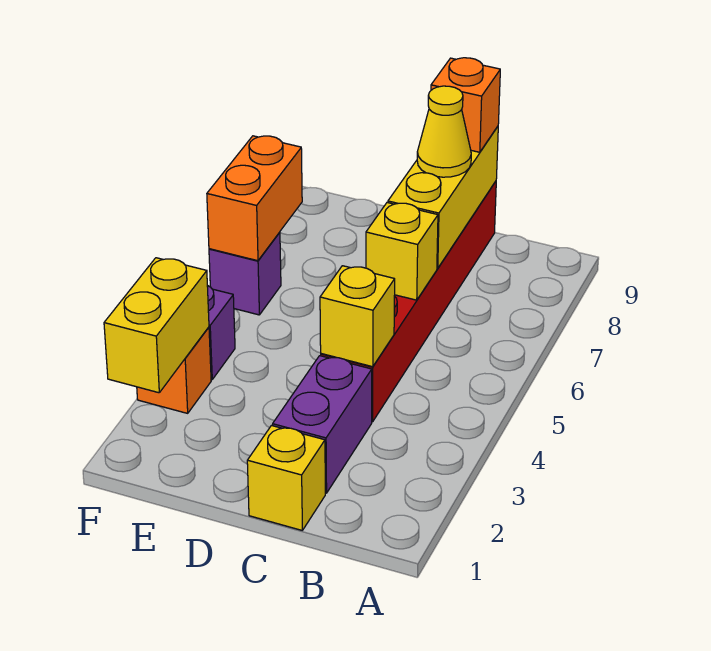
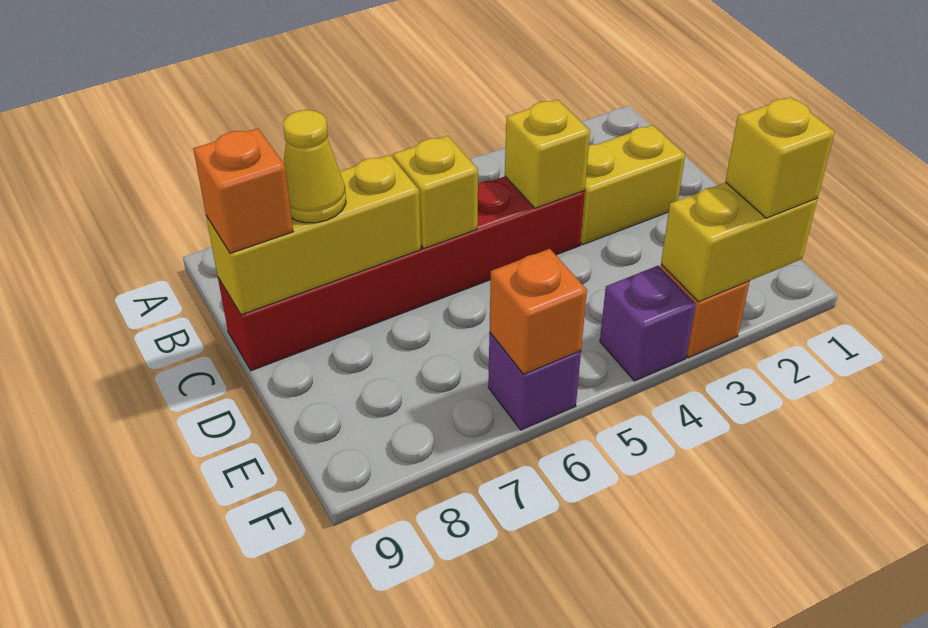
yellow brick C1 level 1 -> yellow brick F2 level 3
purple brick C2:C3 level 1 -> yellow brick C2:C3 level 1
orange brick F6:F7 level 2 -> orange brick F6 level 2

